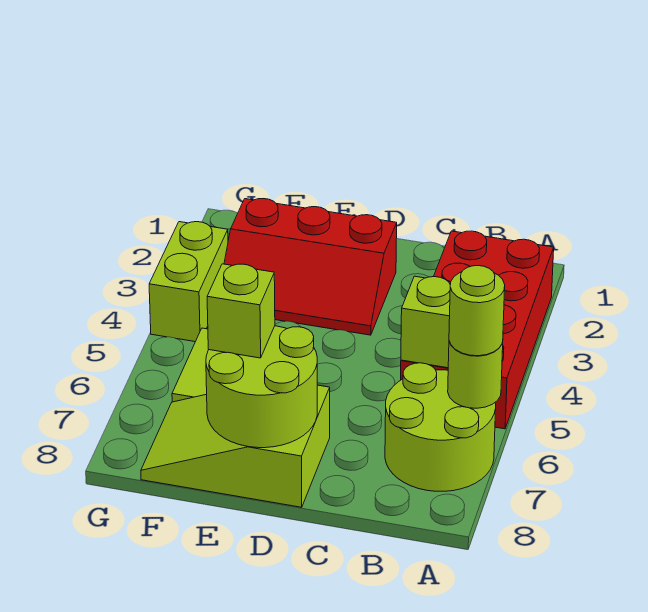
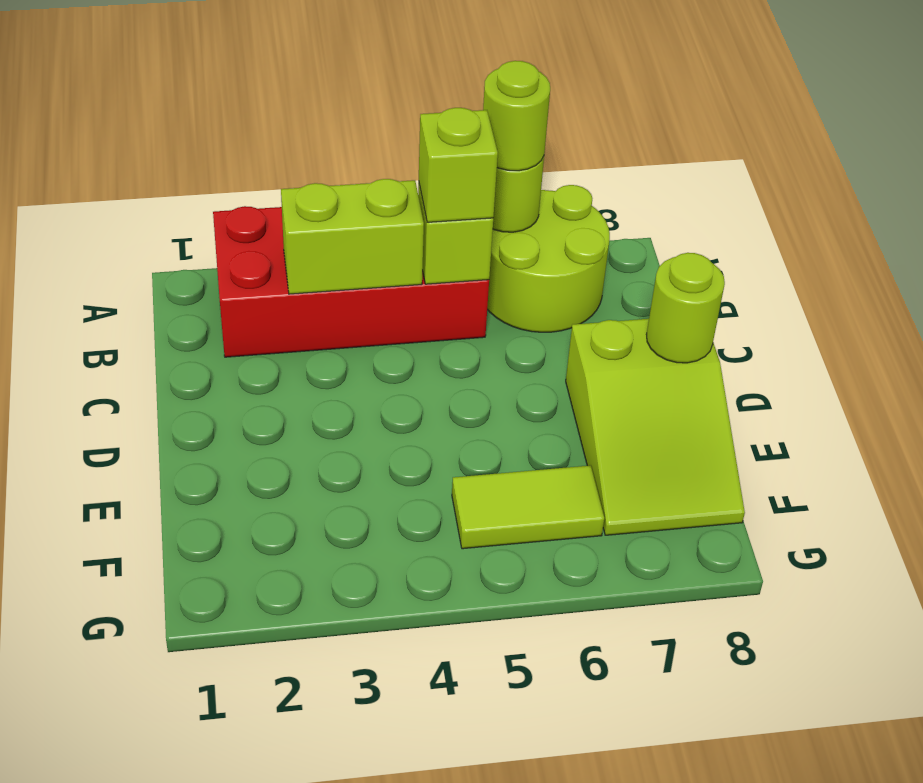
red slope D2:F3 level 1 top 2 -> none
lime round brick D7:E8 level 2 -> lime round brick D8 level 2
lime brick E7 level 3 -> lime brick B5 level 3
lime brick G3:G4 level 1 -> lime brick B3:B4 level 2

